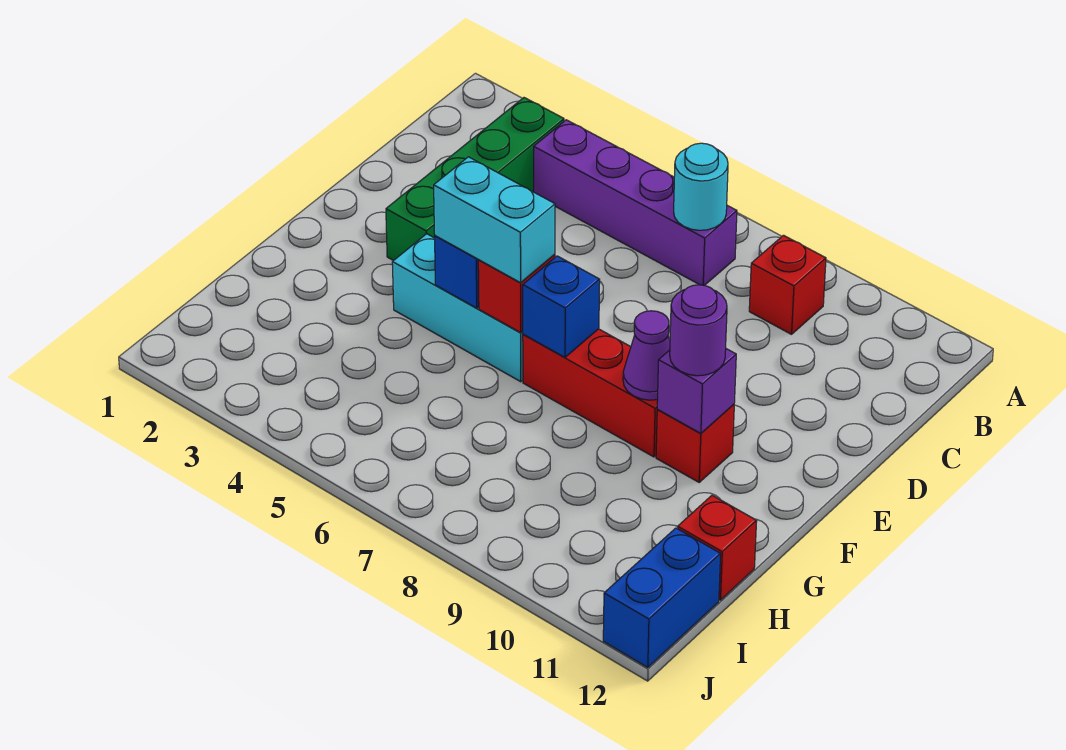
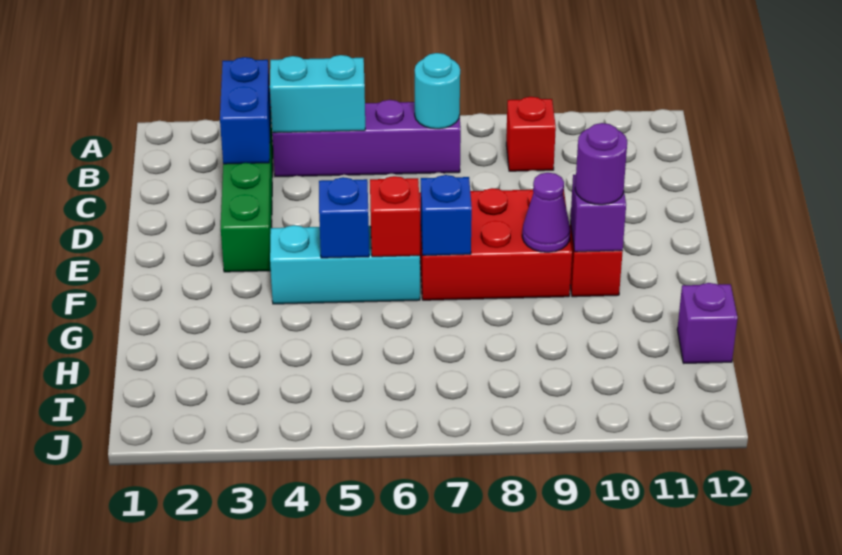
cyan brick F5:F6 level 3 -> cyan brick B4:B5 level 2
red brick F7:F9 level 1 -> red brick E7:F9 level 1
red brick H12 level 1 -> purple brick H12 level 1
blue brick I12:J12 level 1 -> blue brick B3:C3 level 2

